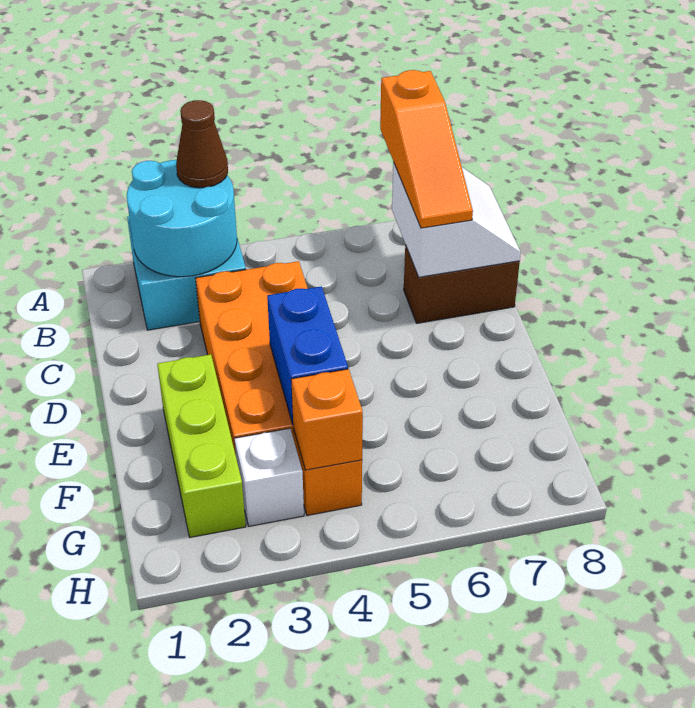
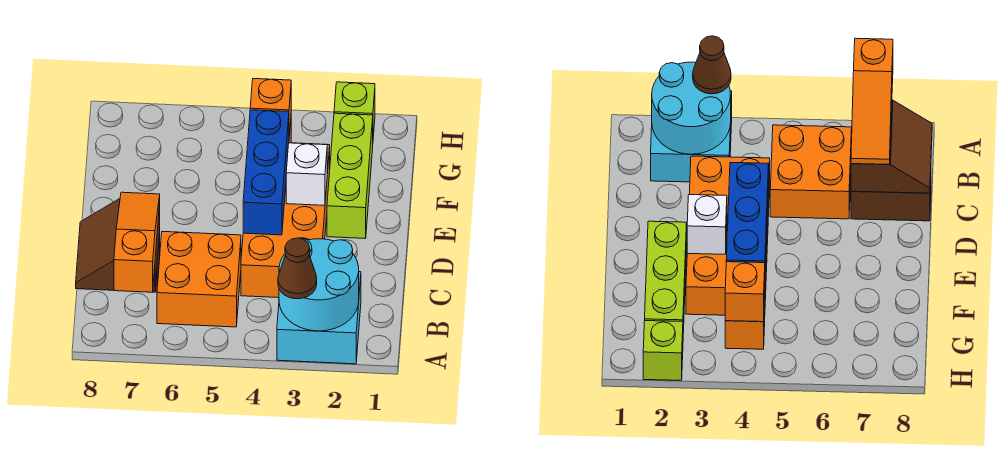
none -> orange brick B5:C6 level 1
white slope B7:C8 level 2 top 7 -> brown slope B7:C8 level 2 top 7
blue brick E4:F4 level 2 -> blue brick D4:F4 level 2
white brick G3 level 1 -> white brick E3 level 2
none -> lime brick H2 level 1

